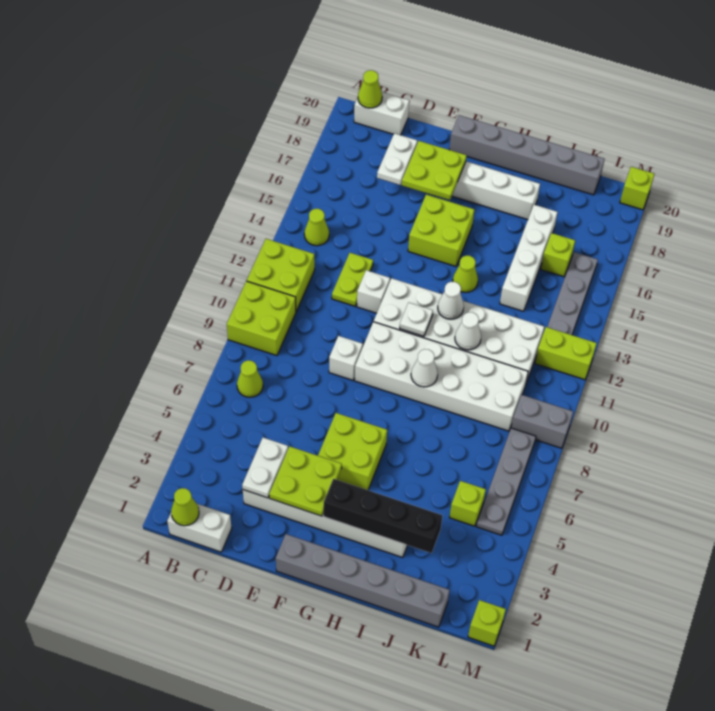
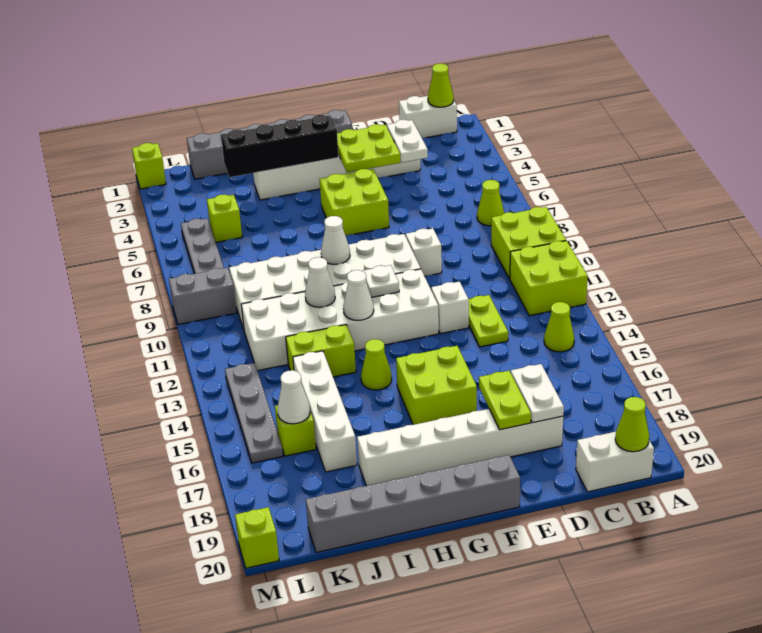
lime plate E17:F18 level 2 -> lime plate E17:E18 level 2
none -> white cone K16 level 2
lime brick L12:M12 level 1 -> lime brick I13:J13 level 1

